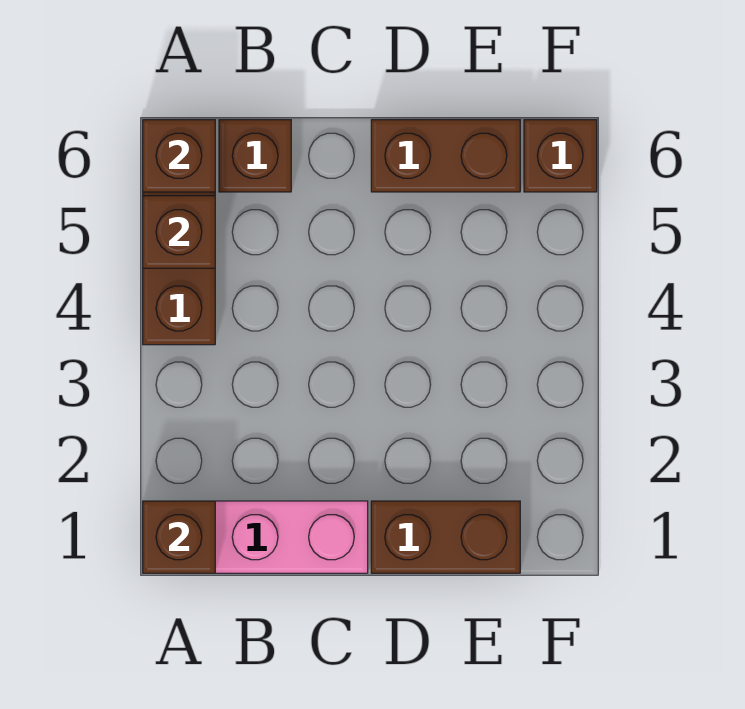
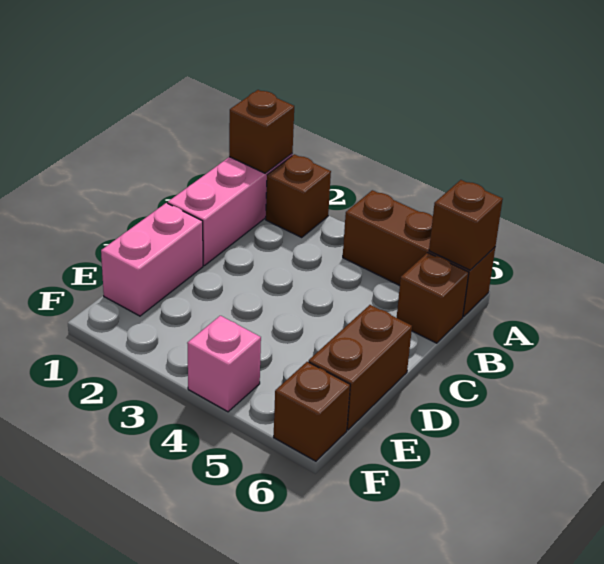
brown brick A5 level 2 -> brown brick A2 level 1
brown brick D1:E1 level 1 -> pink brick D1:E1 level 1
none -> pink brick F4 level 1

